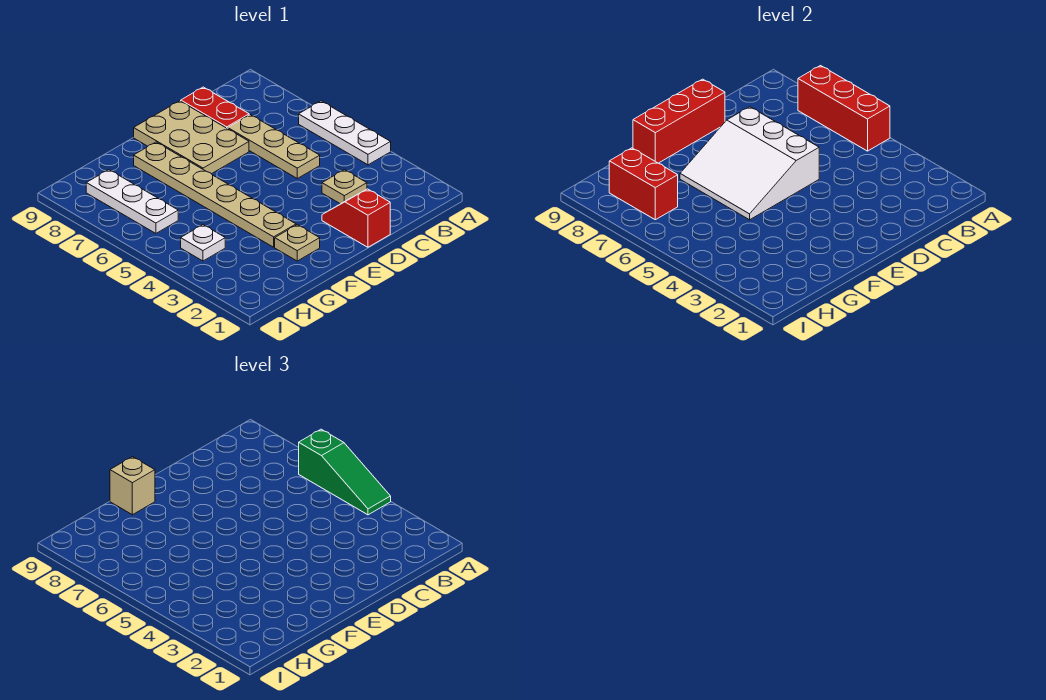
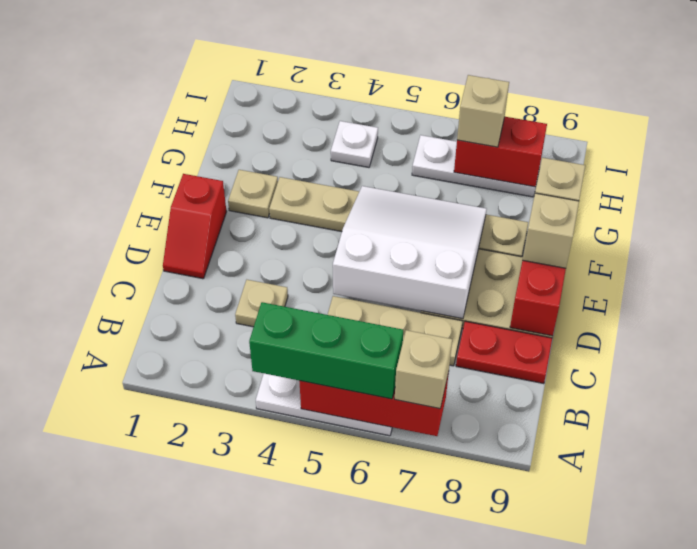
green slope A4:A6 level 3 top 6 -> green brick A4:A6 level 3
none -> tan brick A7 level 3
red slope D1:D2 level 1 top 1 -> red slope D1:E1 level 1 top E
none -> tan brick E9 level 3
none -> tan brick H7 level 3

